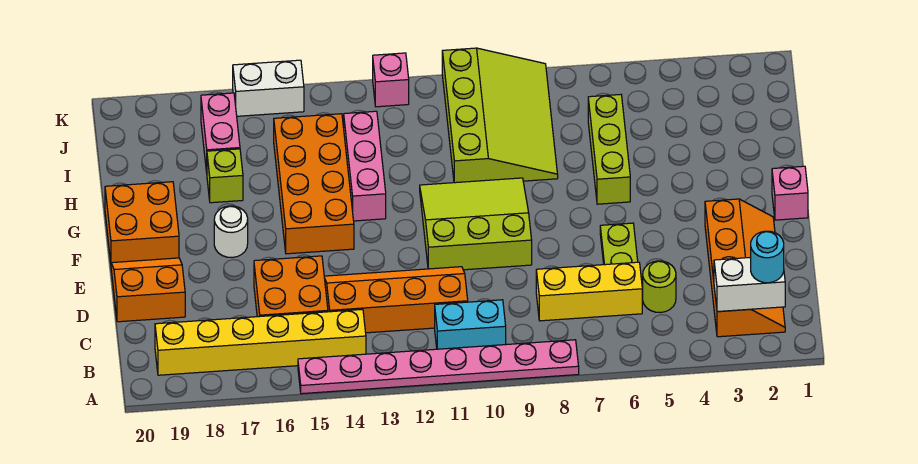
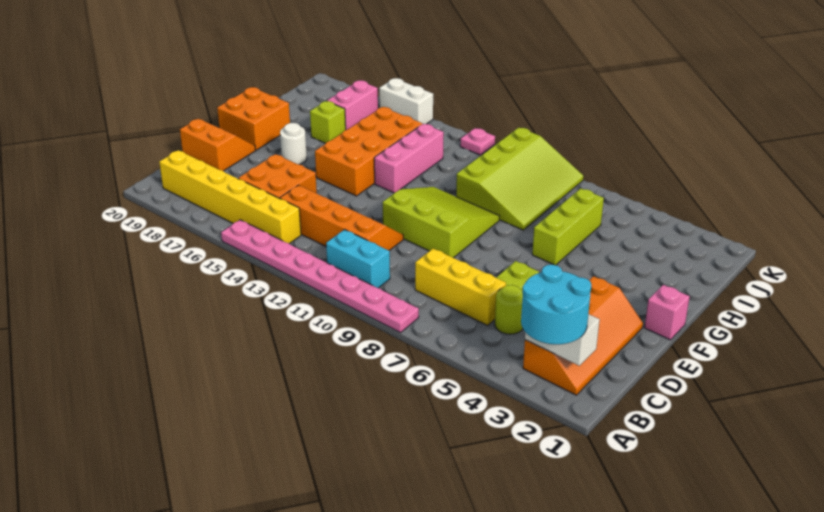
cyan round brick B2 level 3 -> cyan round brick A2:B3 level 3
pink brick K12 level 1 -> pink plate K12 level 1

